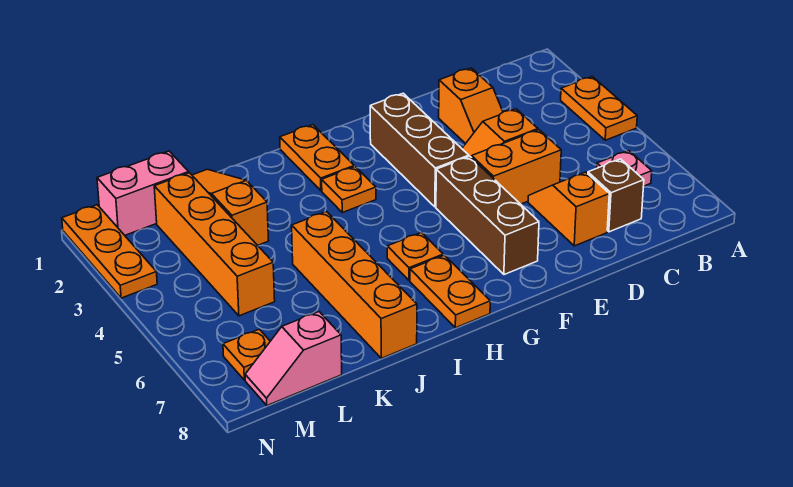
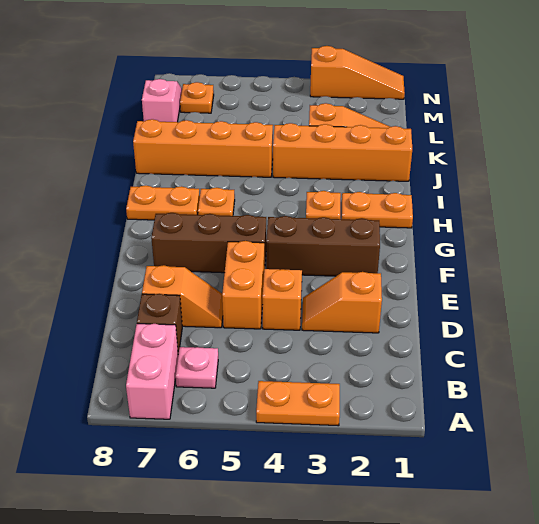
pink brick L1:M1 level 1 -> pink brick A7:B7 level 1
orange brick L2:L5 level 1 -> orange brick J1:J4 level 1
orange plate N1:N3 level 1 -> orange slope N1:N3 level 1 top 3

